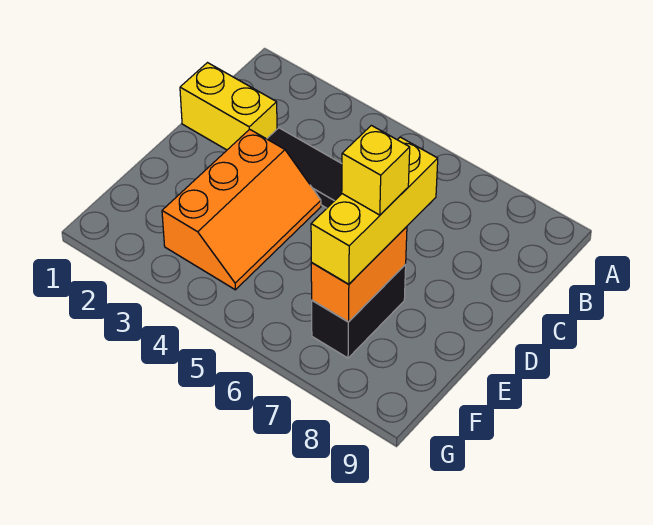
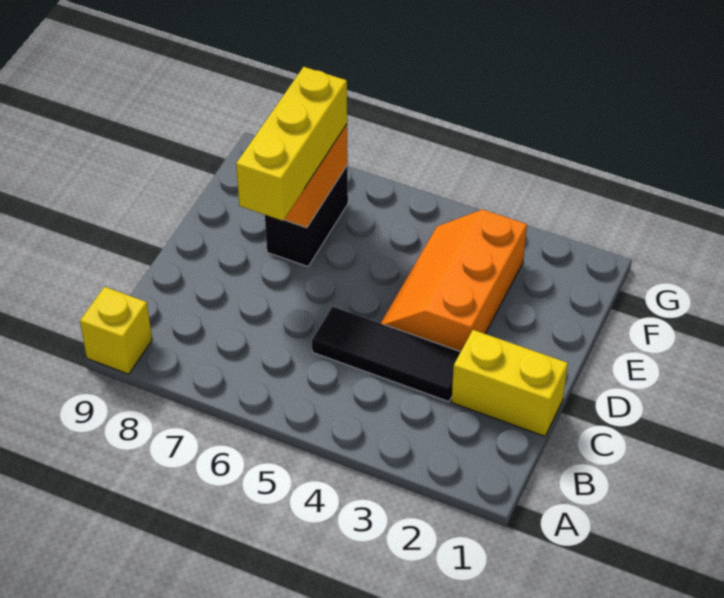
yellow brick E7 level 4 -> yellow brick A9 level 1

